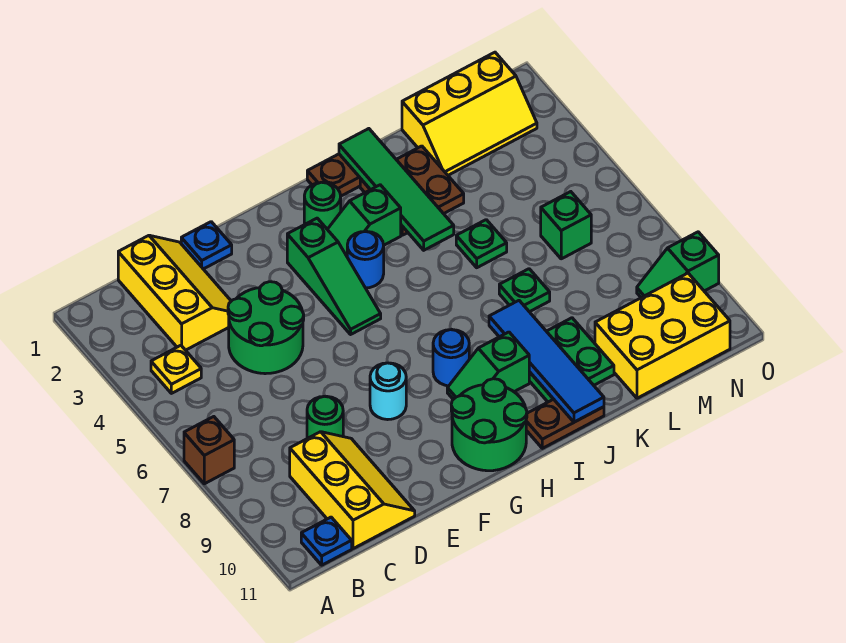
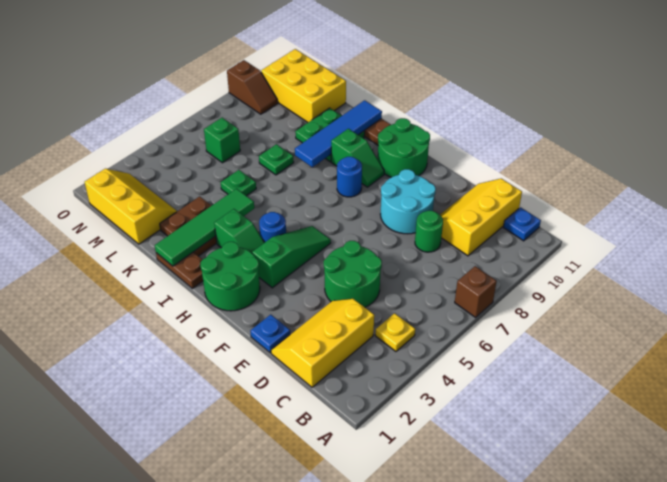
cyan round brick F8 level 1 -> cyan round brick E8:F9 level 1
green round brick H2 level 1 -> green round brick G1:H2 level 1
green slope N9:O9 level 1 top O -> brown slope N9:O9 level 1 top O

